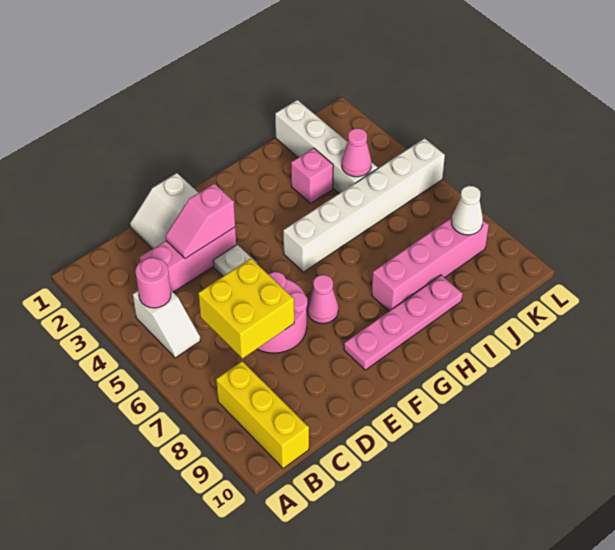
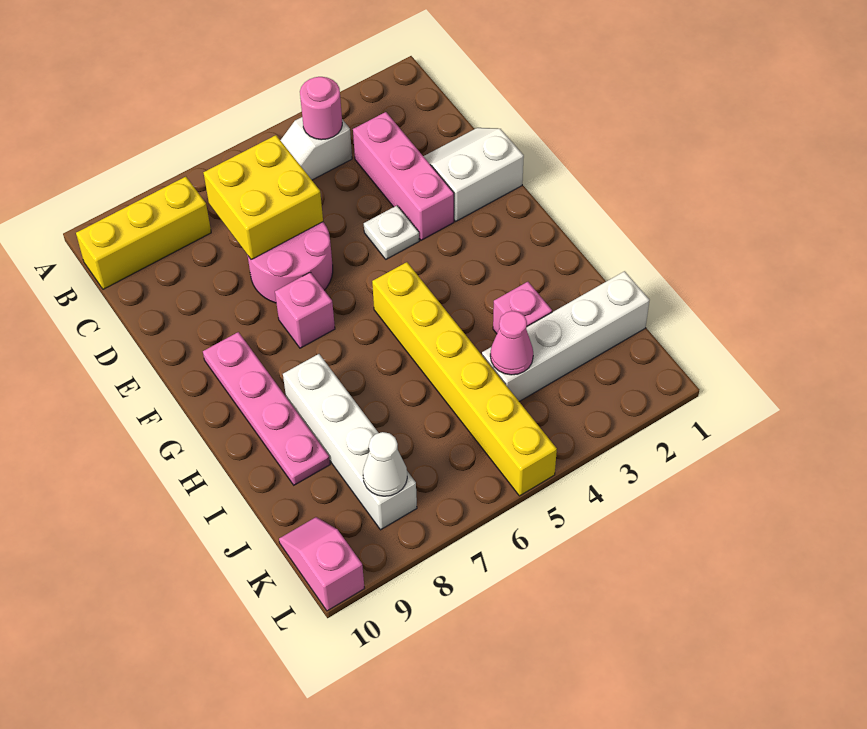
pink slope D3:E3 level 2 top E -> pink slope K10:L10 level 1 top L
pink cone F7 level 1 -> pink brick F7 level 1
white brick G5:L5 level 1 -> yellow brick G5:L5 level 1
pink brick H8:K8 level 1 -> white brick H8:K8 level 1

